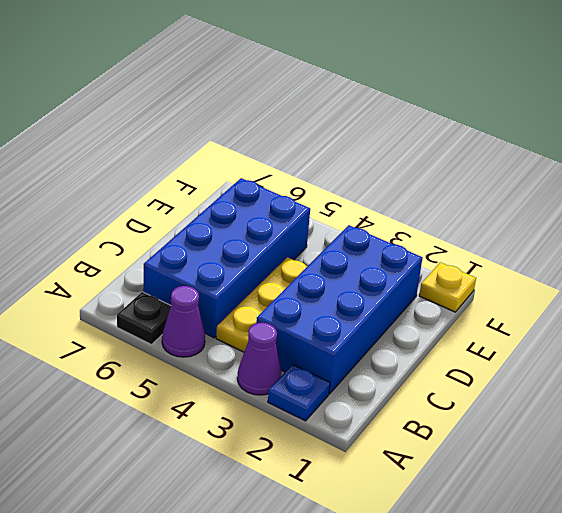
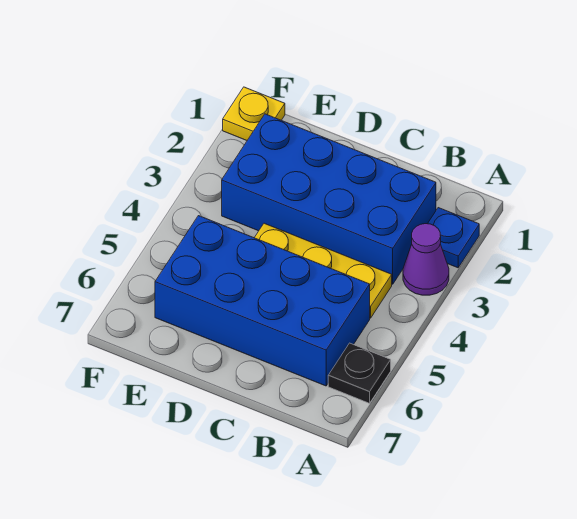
purple cone A5 level 1 -> none

